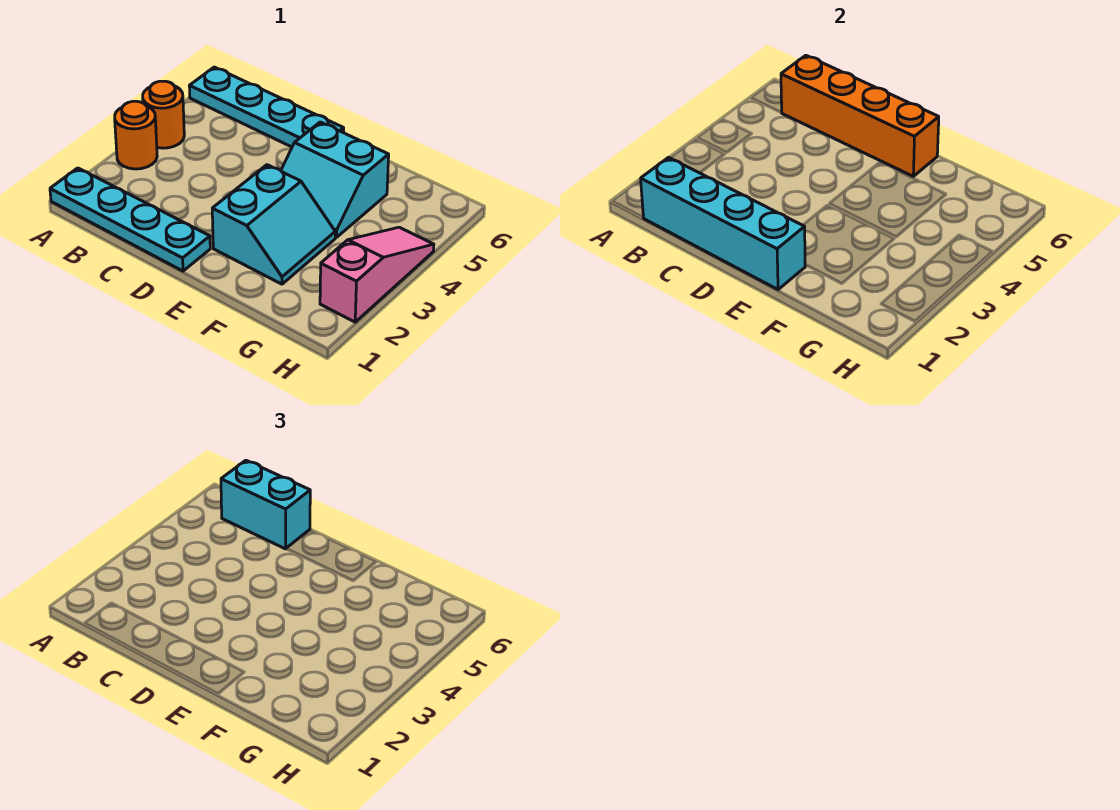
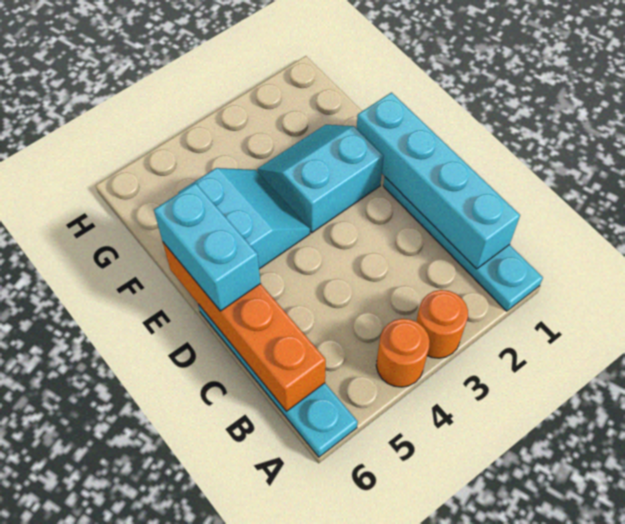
cyan brick B6:C6 level 3 -> cyan brick D6:E6 level 3
pink slope H2:H4 level 1 top 2 -> none

